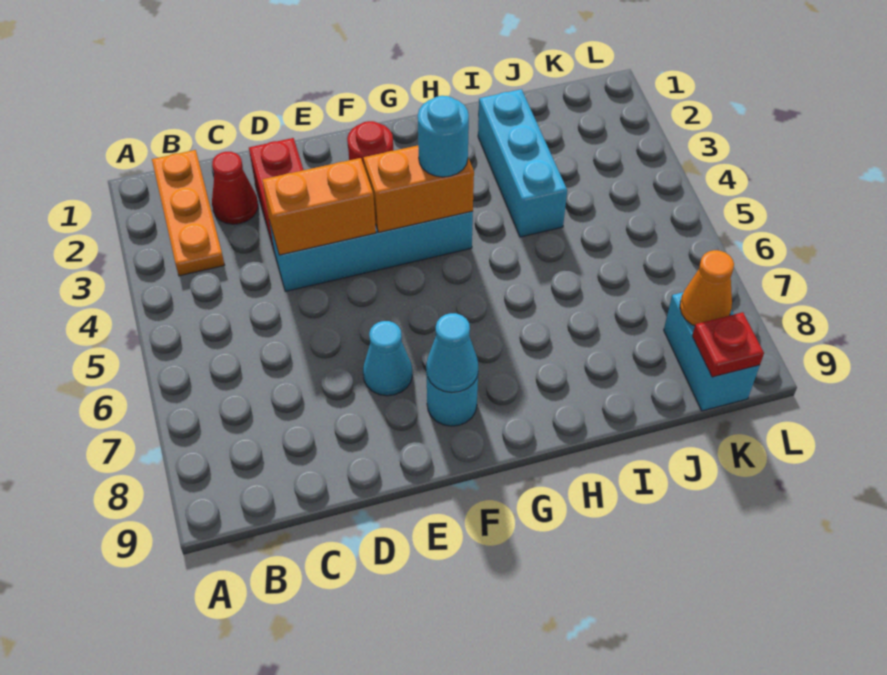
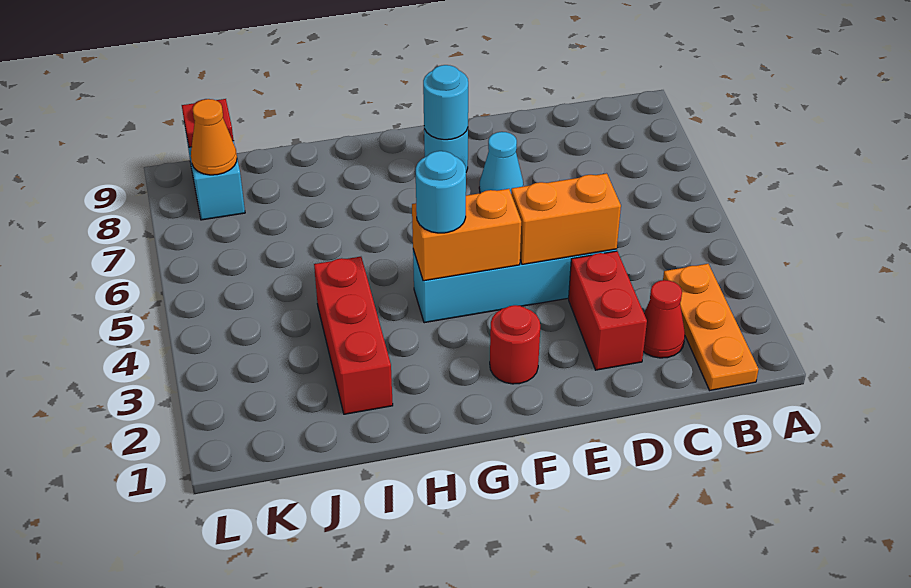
cyan cone F8 level 2 -> cyan round brick F8 level 2
cyan brick I2:I4 level 1 -> red brick I2:I4 level 1

